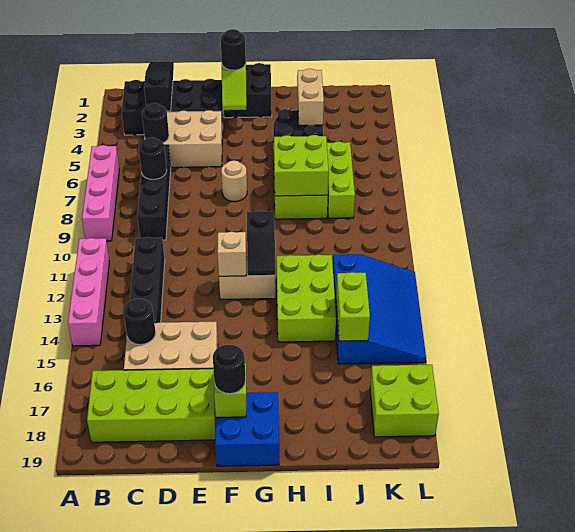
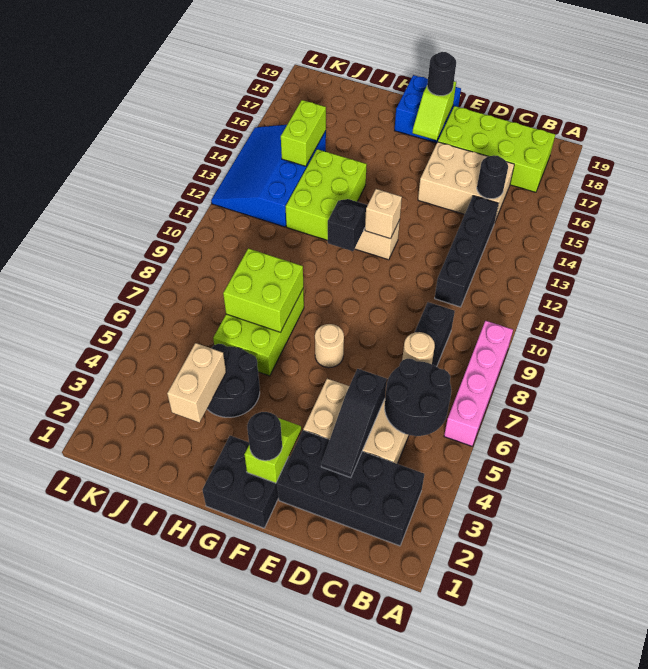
pink brick A11:A14 level 1 -> none
black slope C1:C3 level 2 top 3 -> black slope D3:D5 level 2 top 5
black round brick C5 level 2 -> black round brick B5:C6 level 2
black round brick C7 level 2 -> tan round brick C7 level 2
lime brick J6:J8 level 1 -> none
lime brick K17:L18 level 1 -> none

